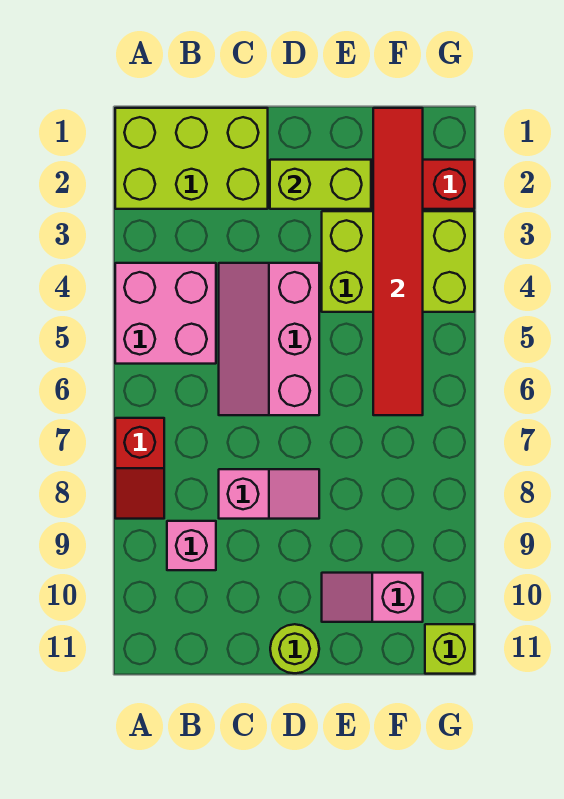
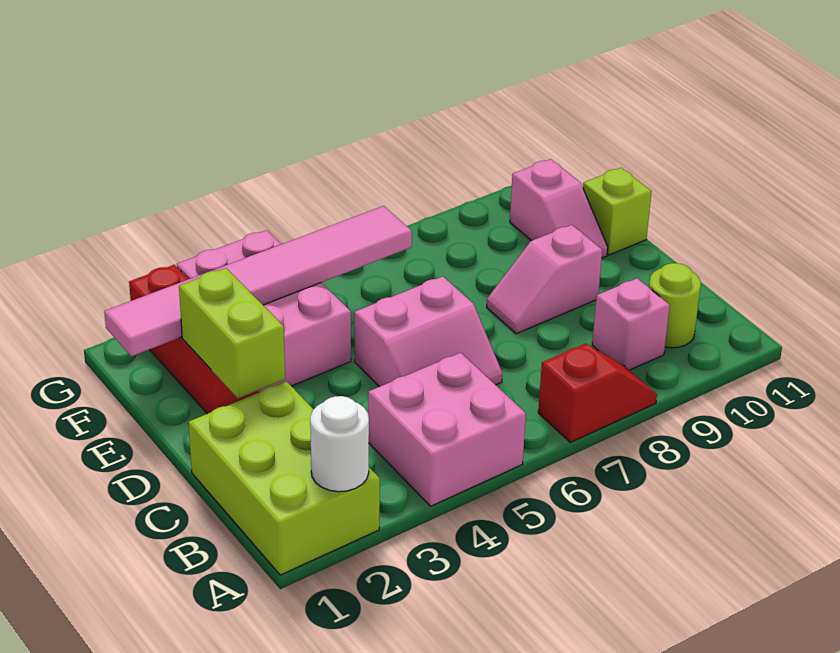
none -> white round brick A2 level 2
pink slope C4:D6 level 1 top D -> pink slope C5:D6 level 1 top D
pink slope C8:D8 level 1 top C -> pink slope D8:D9 level 1 top 9
lime round brick D11 level 1 -> lime round brick B10 level 1
lime brick E3:G4 level 1 -> pink brick E3:G4 level 1
red tile F1:F6 level 2 -> pink tile F1:F6 level 2
lime brick G11 level 1 -> lime brick E11 level 1

